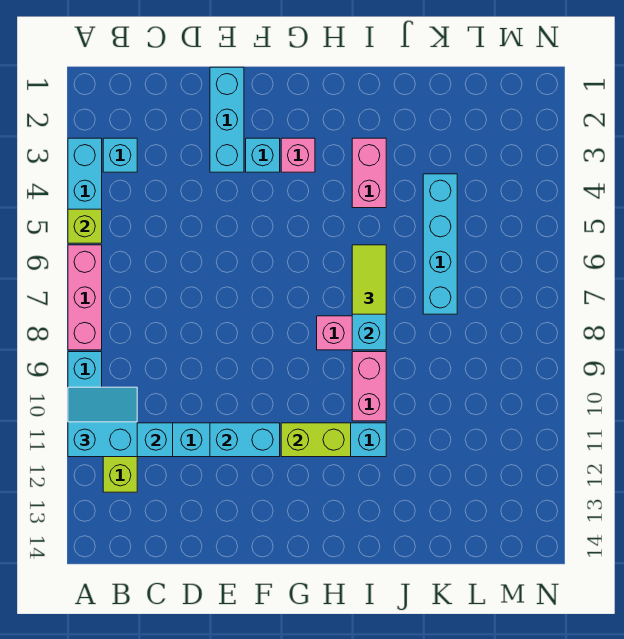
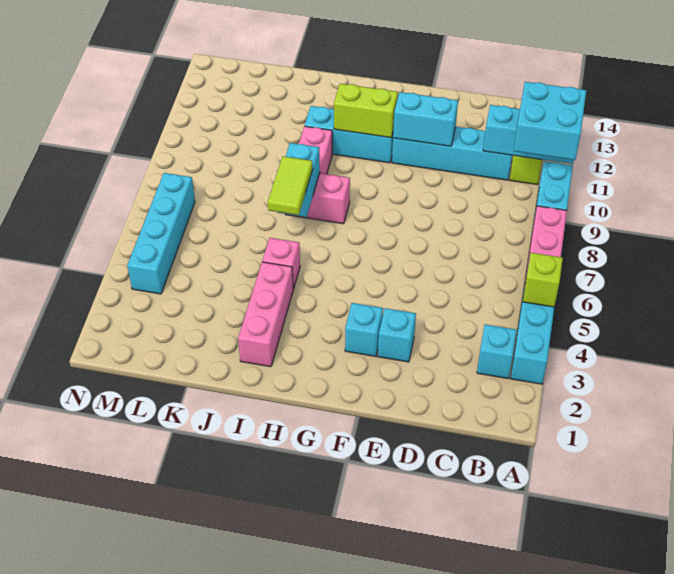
cyan slope A10:B11 level 3 top 11 -> cyan brick A10:B11 level 3
cyan brick E1:E3 level 1 -> cyan brick E3 level 1
pink brick G3 level 1 -> pink brick I5 level 1
pink brick I3:I4 level 1 -> pink brick I2:I4 level 1
cyan brick K4:K7 level 1 -> cyan brick M4:M7 level 1

